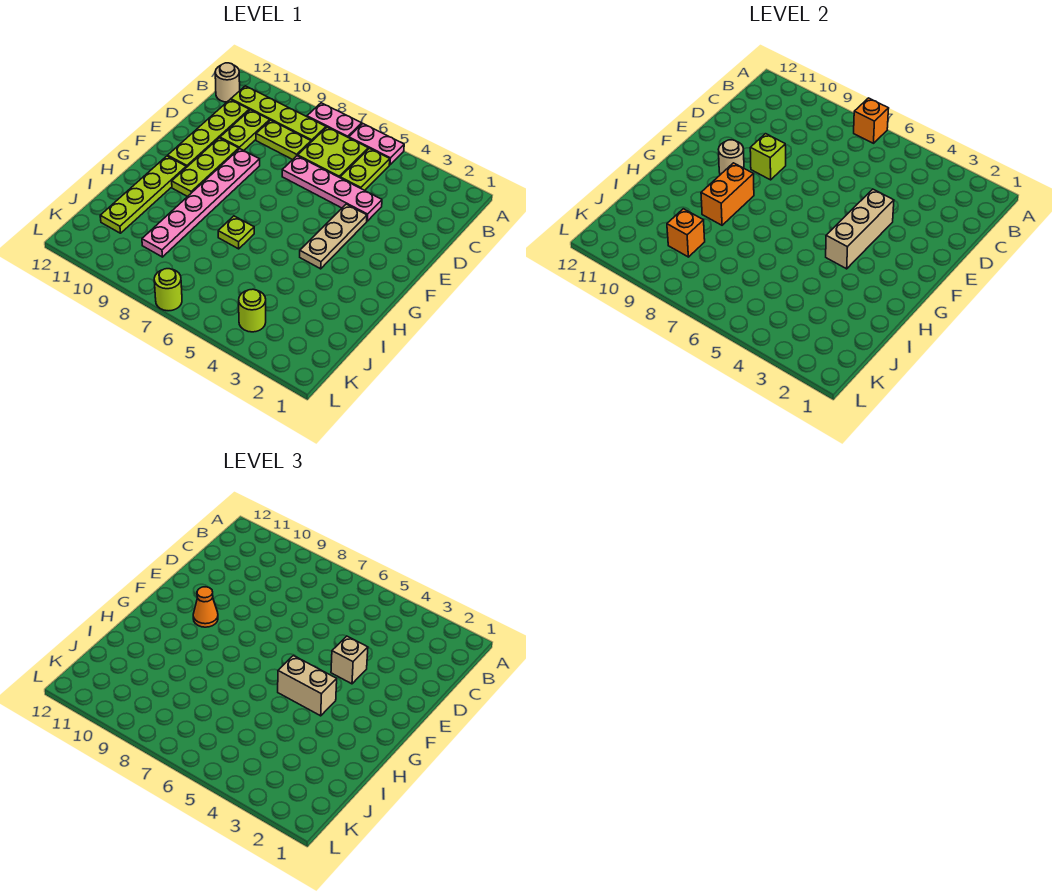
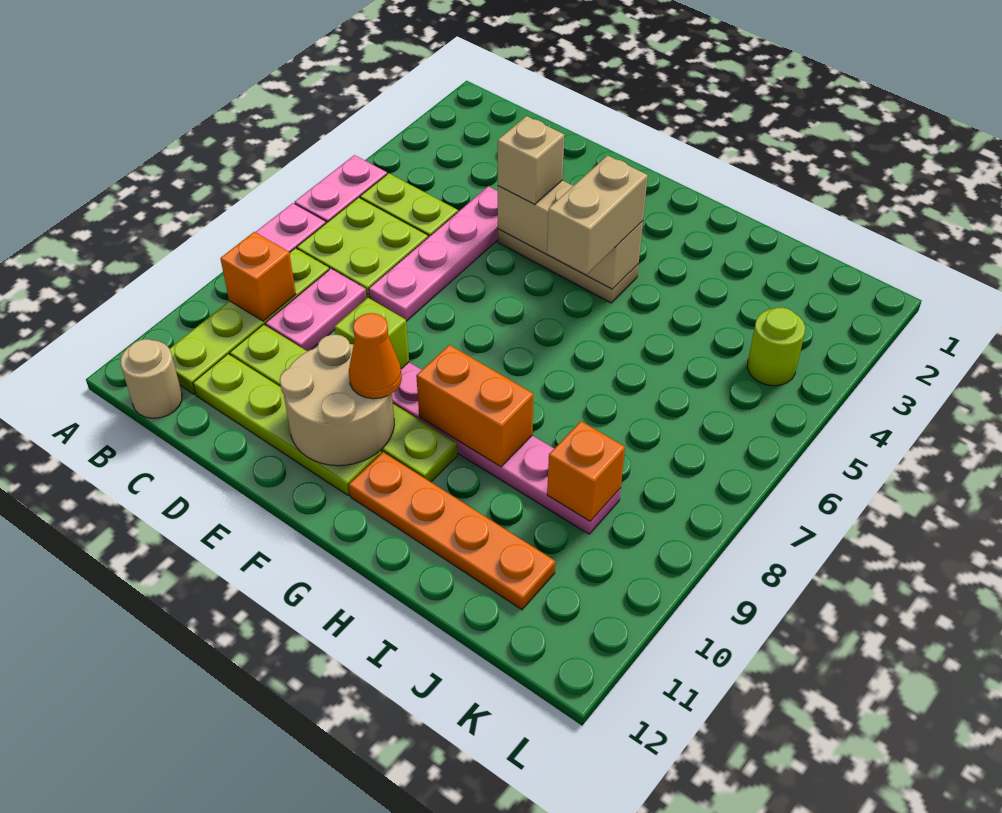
orange brick A7 level 2 -> orange brick B9 level 2
lime plate C8:C9 level 1 -> pink plate C8:C9 level 1
tan round brick F10 level 2 -> tan round brick E10:F11 level 2
lime plate G11:J11 level 1 -> orange plate G11:J11 level 1
lime plate H7 level 1 -> none
lime round brick L7 level 1 -> none

